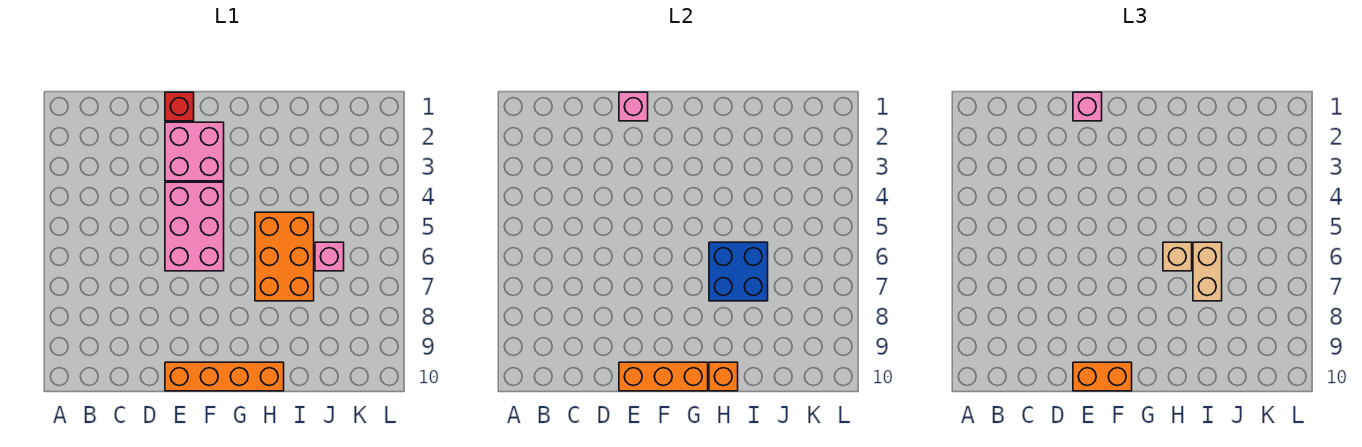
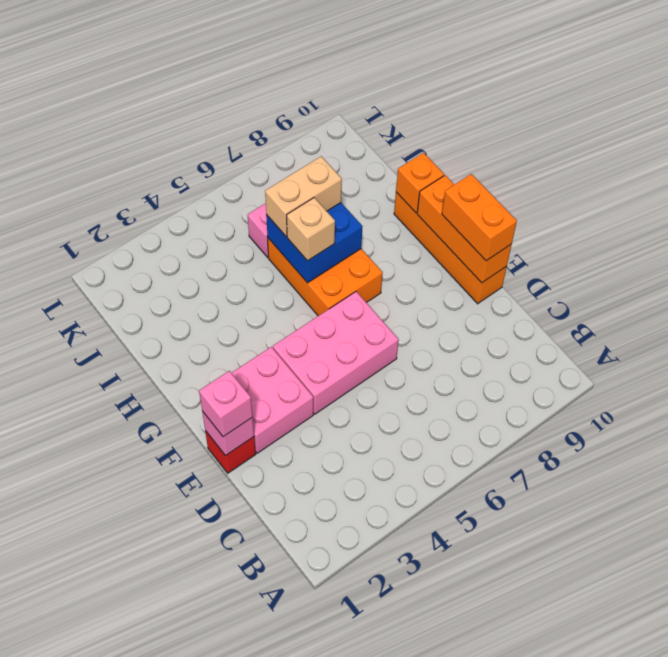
orange brick H5:I7 level 1 -> orange brick G6:I7 level 1

